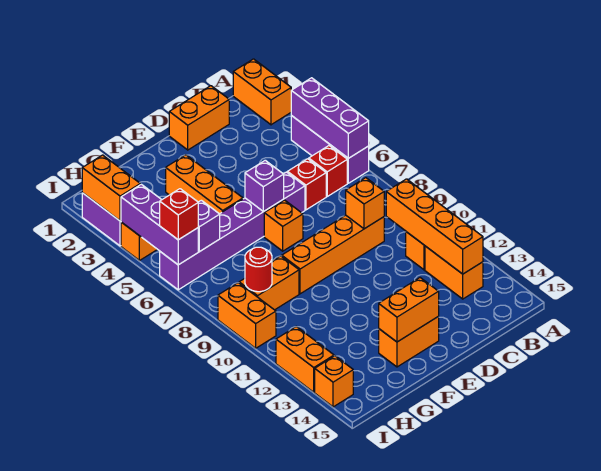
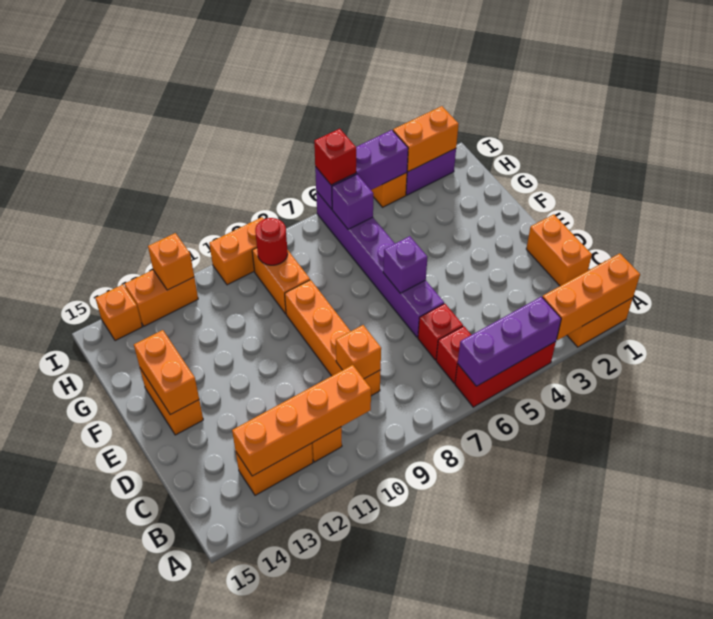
purple brick A4:A6 level 1 -> red brick A4:A6 level 1
orange brick E7 level 1 -> orange brick I12 level 2
orange brick F3:F5 level 1 -> orange brick A1:A3 level 2

